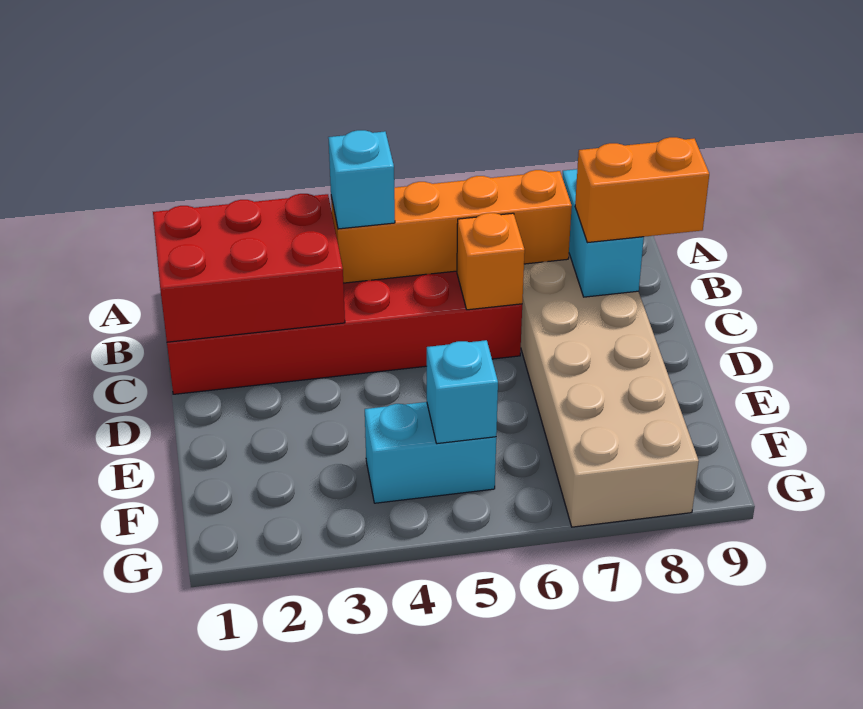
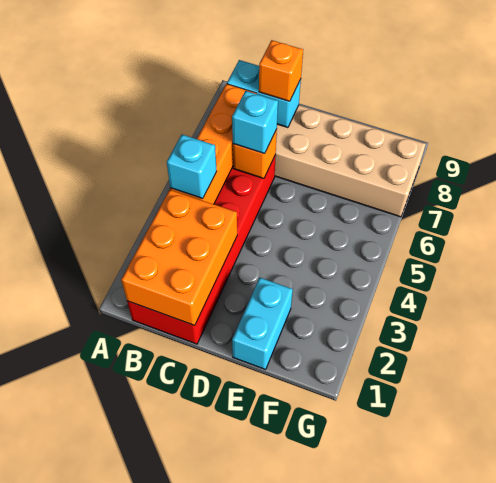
red brick B1:C3 level 2 -> orange brick B1:C3 level 2
orange brick C8:C9 level 3 -> orange brick C8 level 3
cyan brick F4:F5 level 1 -> cyan brick E1:E2 level 1
cyan brick F5 level 2 -> cyan brick C6 level 3

